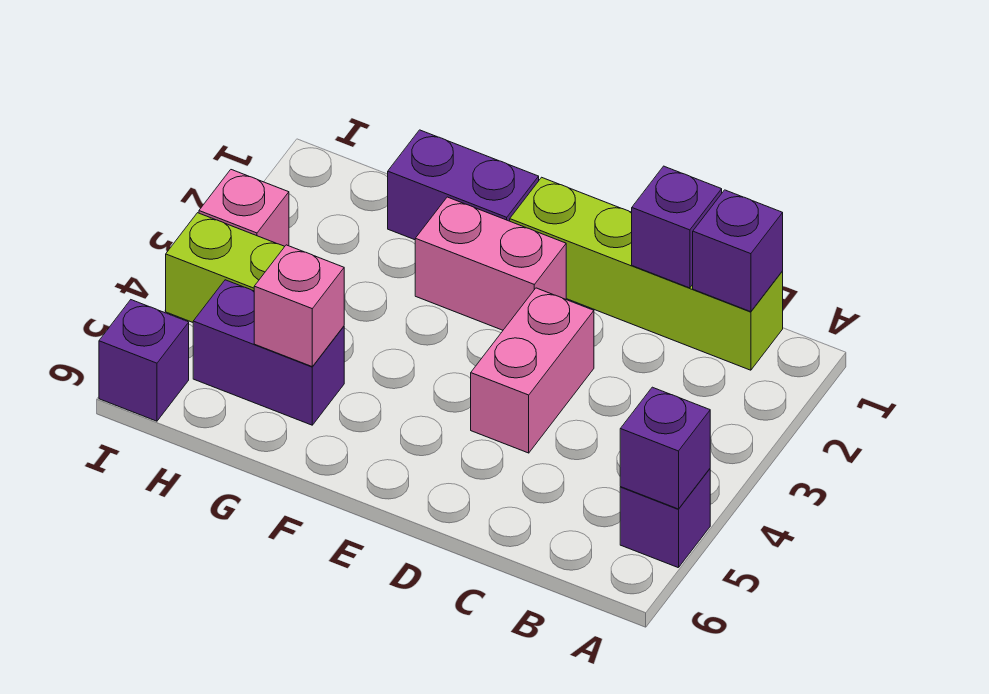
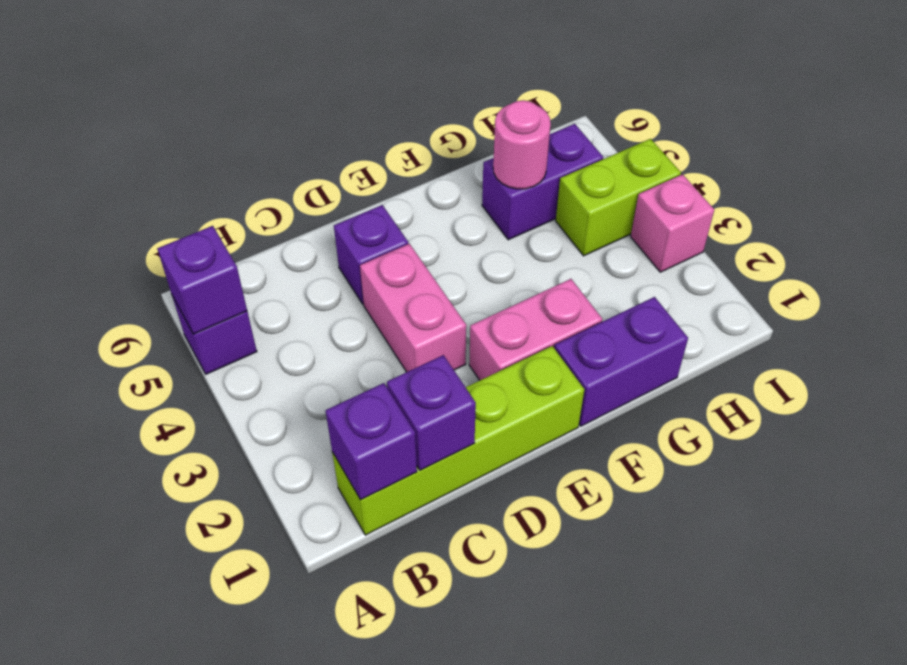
pink brick G5 level 2 -> pink round brick G5 level 2
purple brick I6 level 1 -> purple brick D5 level 1

